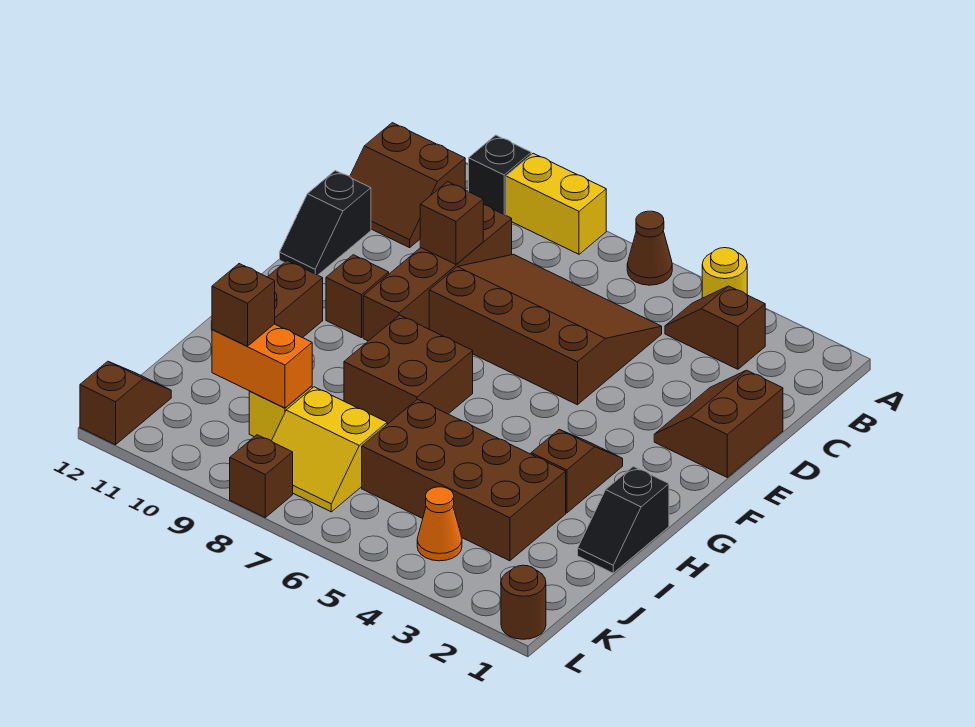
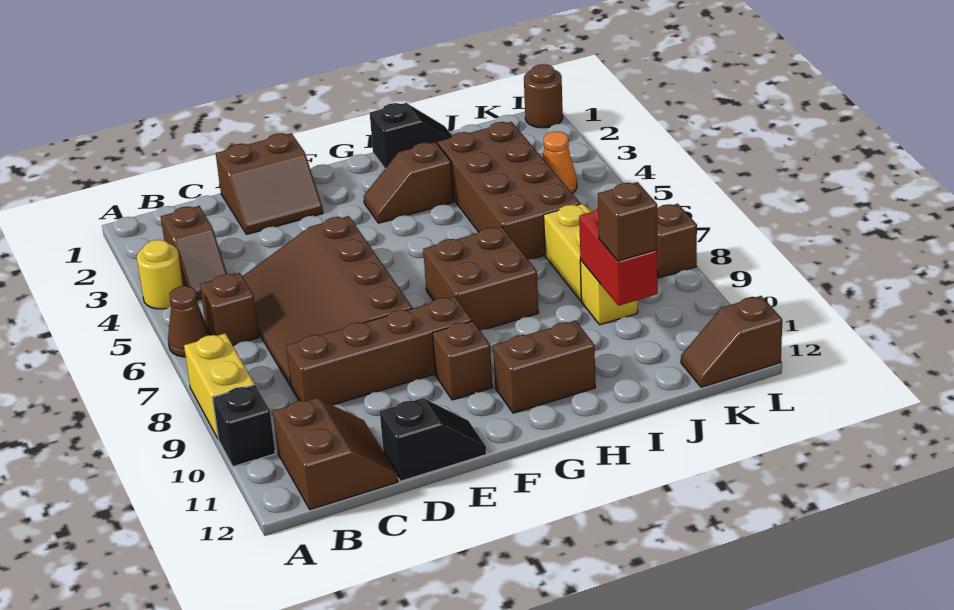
brown brick D9 level 2 -> brown brick B6 level 1
orange brick J9:J10 level 2 -> red brick J9:J10 level 2

